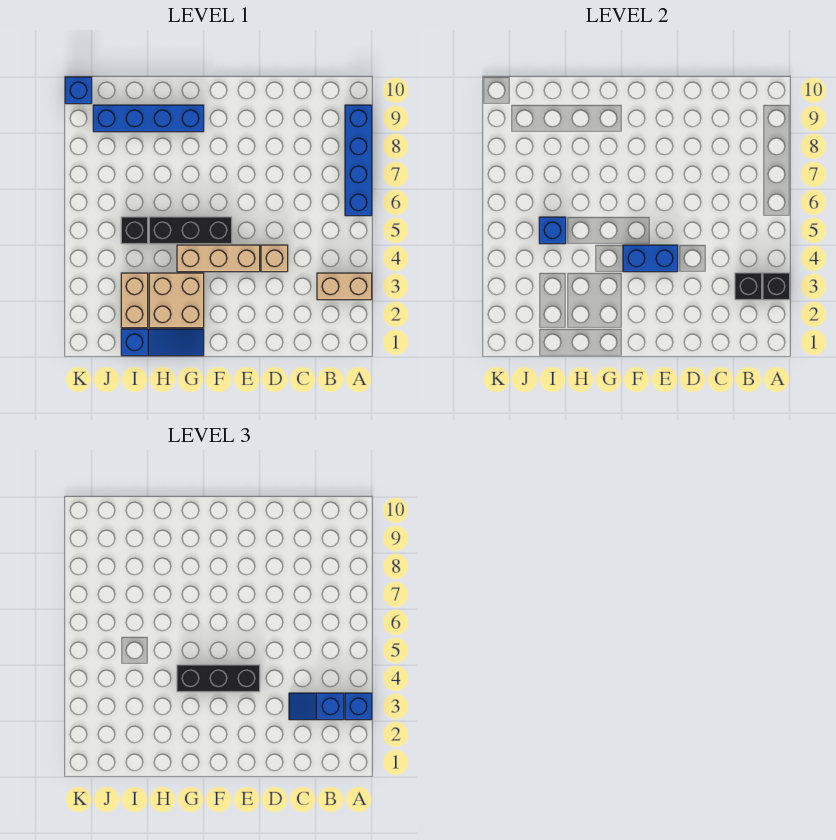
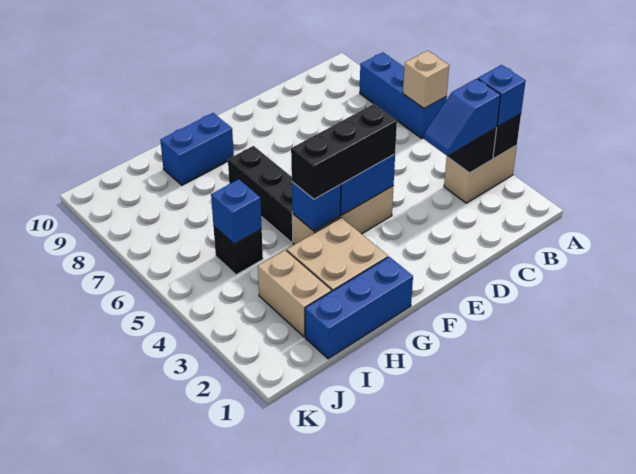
blue brick A6:A9 level 1 -> blue brick A6:A8 level 1
tan brick D4 level 1 -> tan brick A6 level 2
black brick F5:H5 level 1 -> black brick G5:G7 level 1
blue slope G1:I1 level 1 top I -> blue brick G1:I1 level 1
blue brick G9:J9 level 1 -> blue brick G9:H9 level 1
blue brick K10 level 1 -> blue brick G4 level 2

